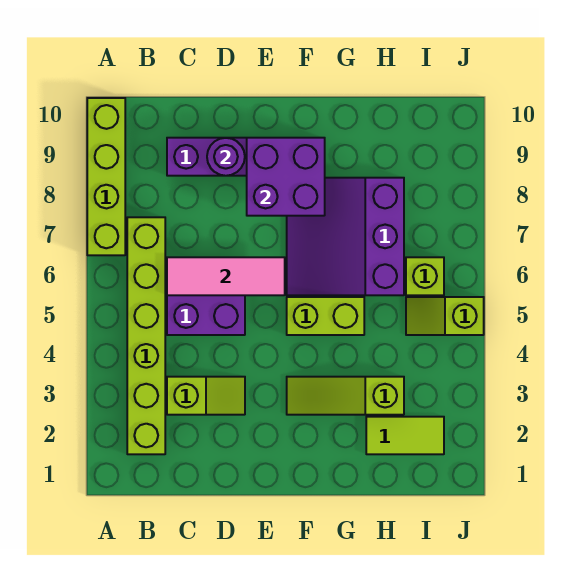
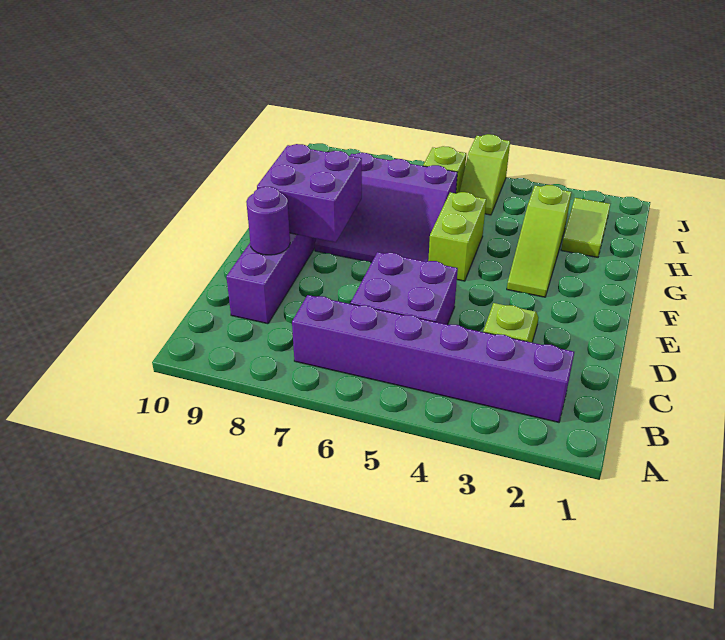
lime brick A7:A10 level 1 -> none
lime brick B2:B7 level 1 -> purple brick B2:B7 level 1
pink tile C6:E6 level 2 -> none

